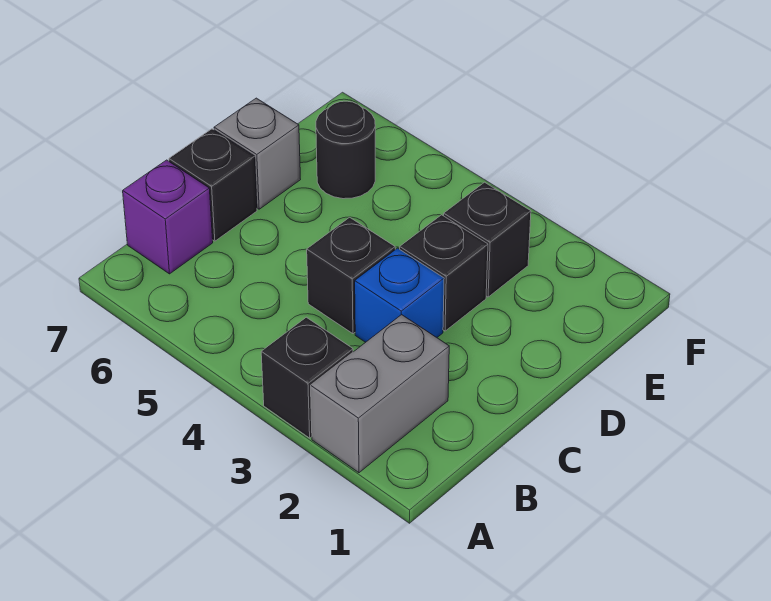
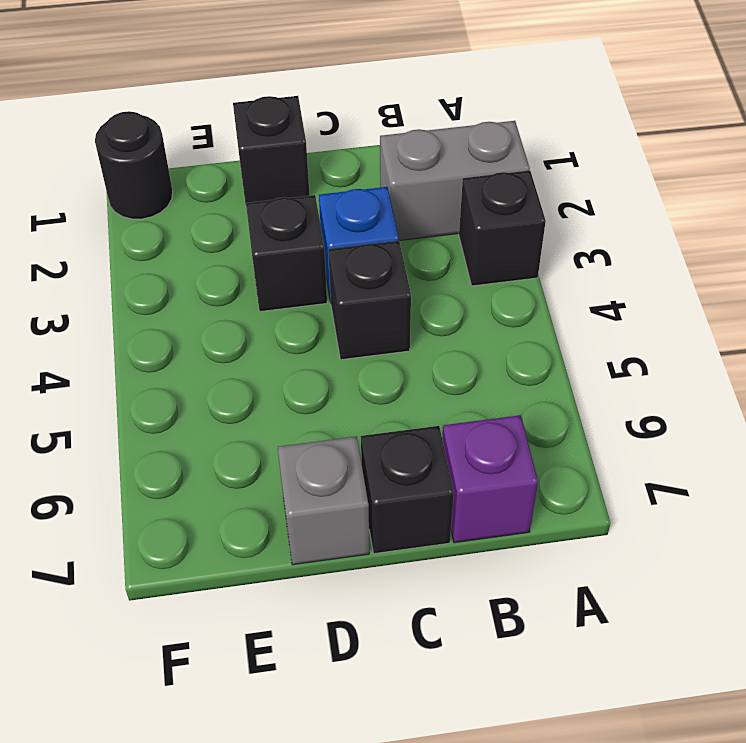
black brick E3 level 1 -> black brick D1 level 1
black round brick E6 level 1 -> black round brick F1 level 1

